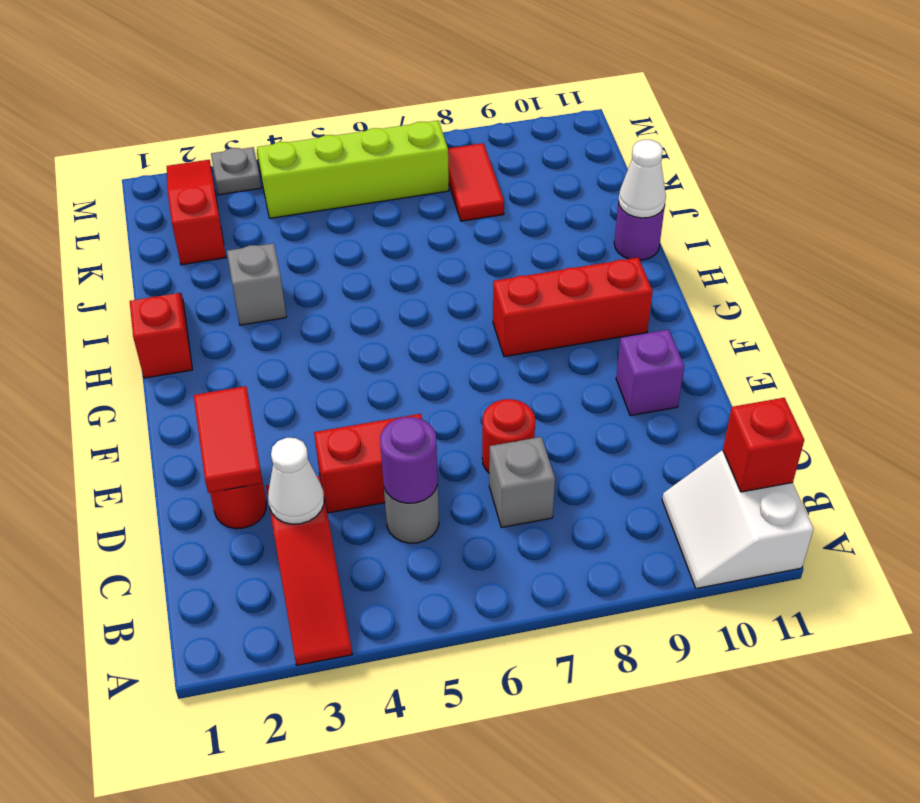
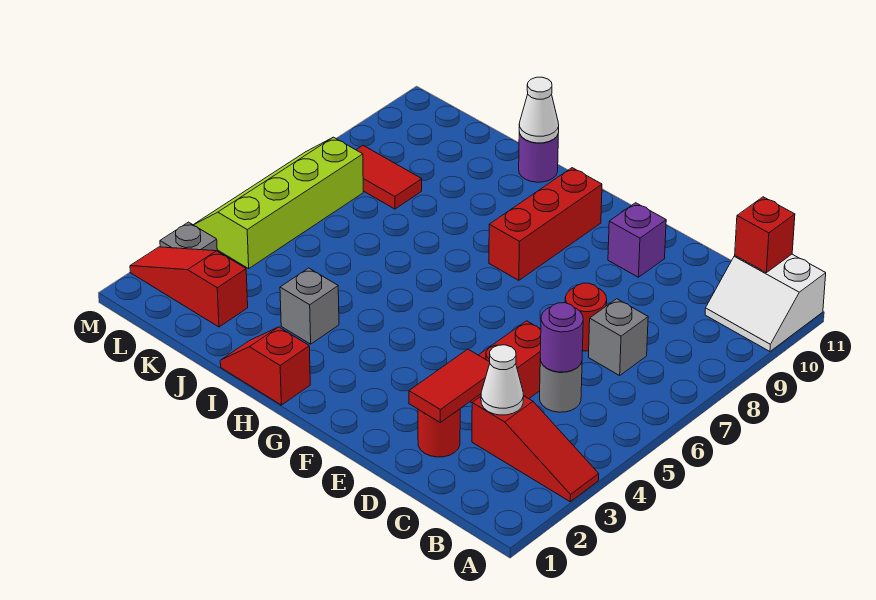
red tile D2:E2 level 2 -> red tile D2:D3 level 2

